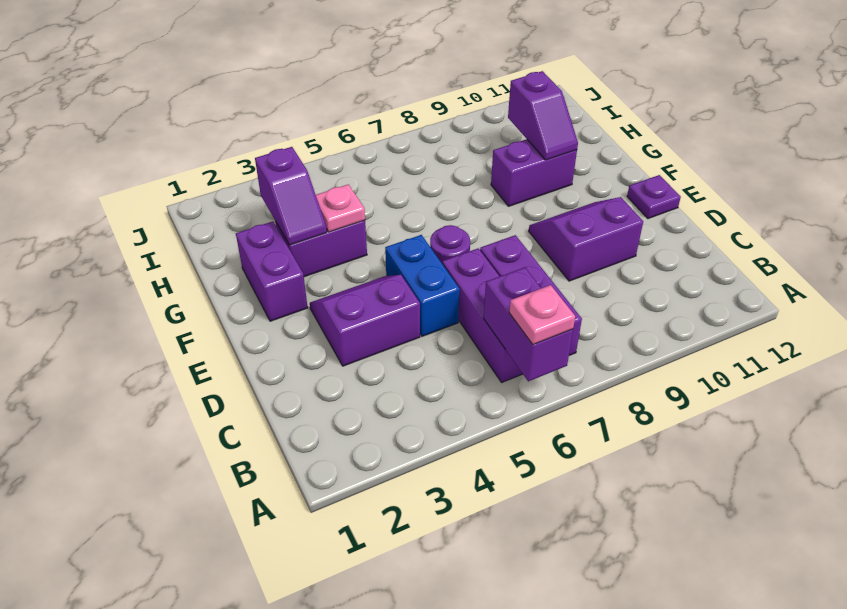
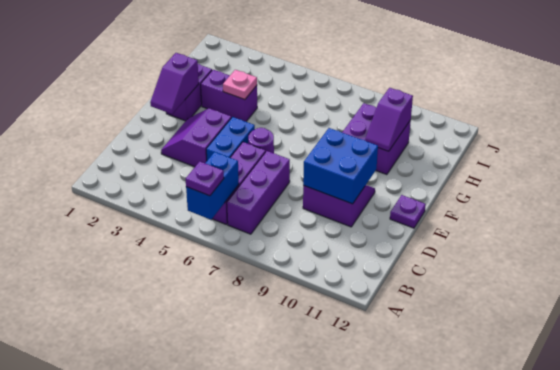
purple brick A6:B6 level 2 -> blue brick A6:B6 level 2
pink plate A6 level 3 -> purple plate A6 level 3
purple slope D3:E4 level 1 top D -> purple slope D3:E4 level 1 top 4
none -> blue brick D9:E10 level 2
purple slope G3:H3 level 2 top H -> purple slope E2:F2 level 2 top F
purple brick G9:G10 level 1 -> purple brick G9:H10 level 1

